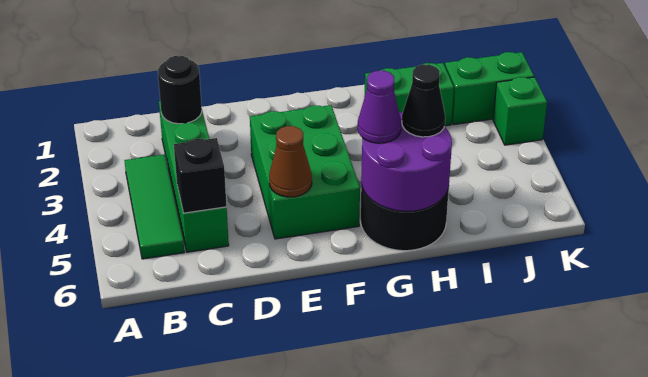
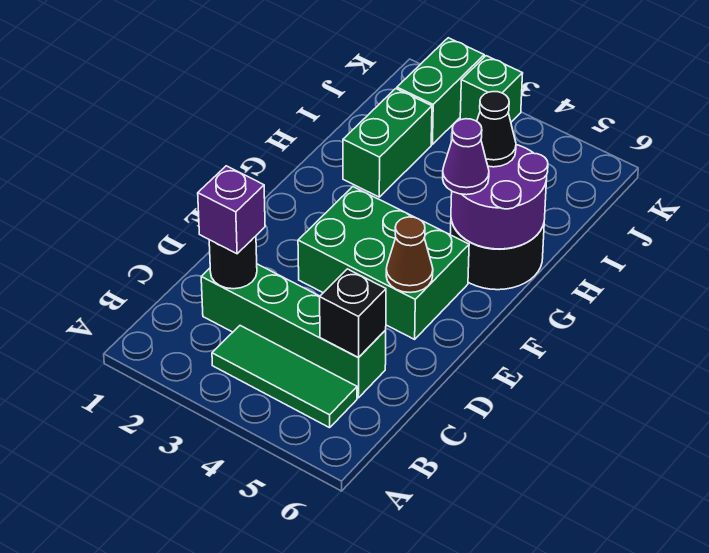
none -> purple brick C2 level 3

